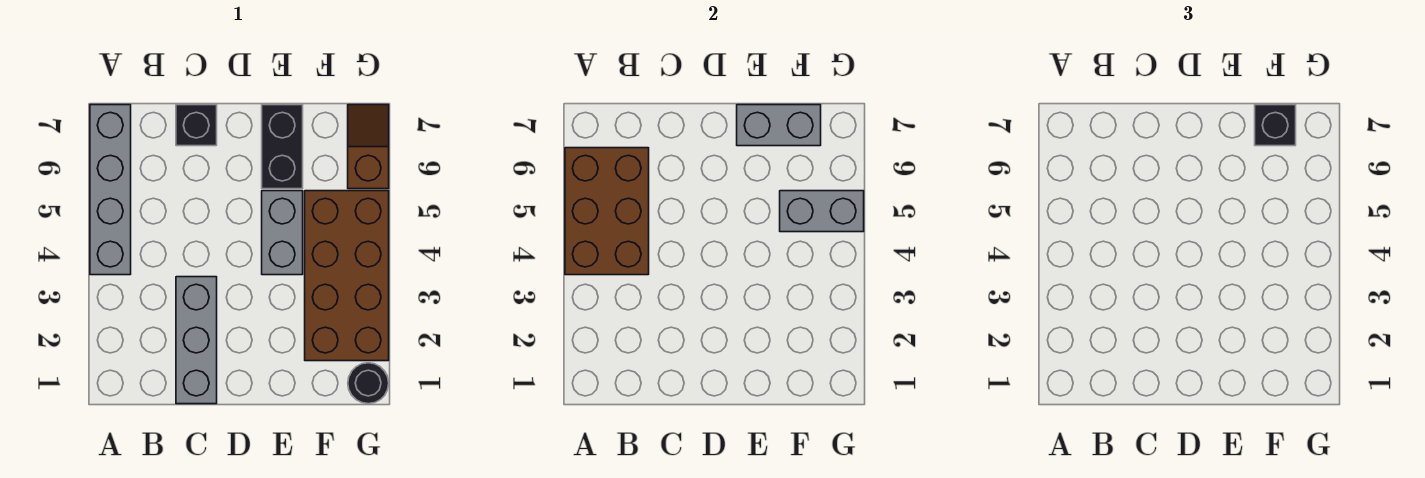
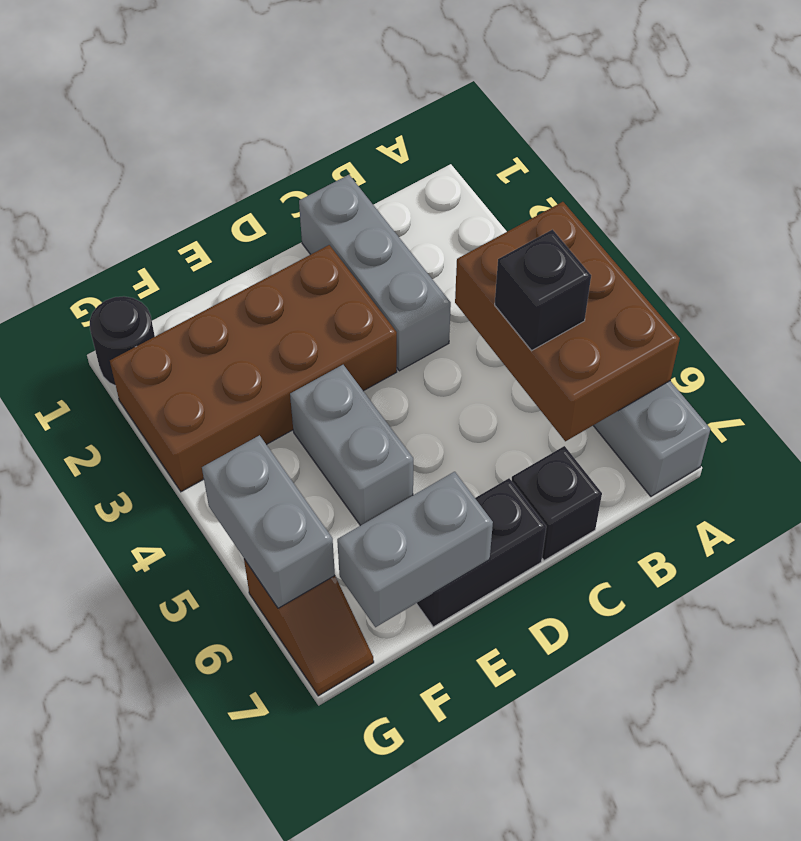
black brick E6:E7 level 1 -> black brick D7:E7 level 1
brown brick F2:G5 level 1 -> brown brick D2:G3 level 1
grey brick F5:G5 level 2 -> grey brick G5:G6 level 2
black brick F7 level 3 -> black brick B5 level 3

